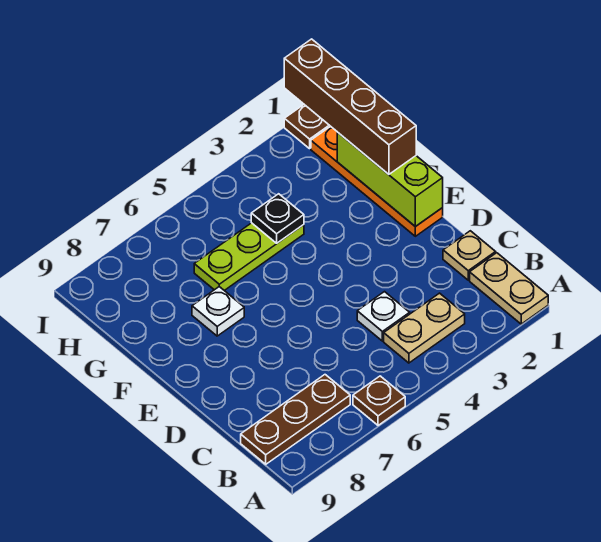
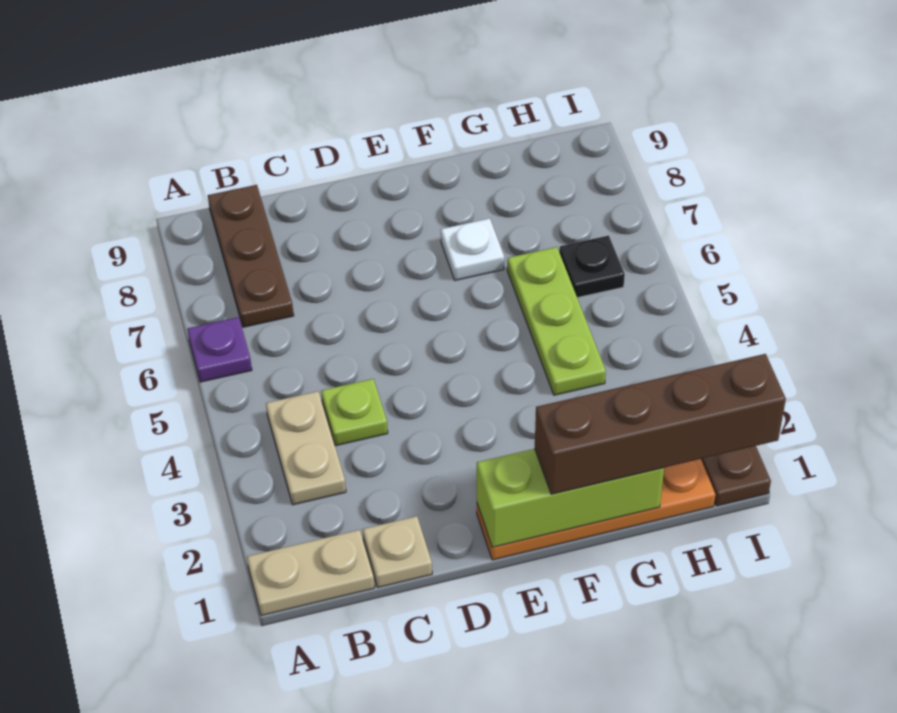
brown plate A6 level 1 -> purple plate A6 level 1
white plate C4 level 1 -> lime plate C4 level 1
black plate G4 level 2 -> black plate H6 level 1

